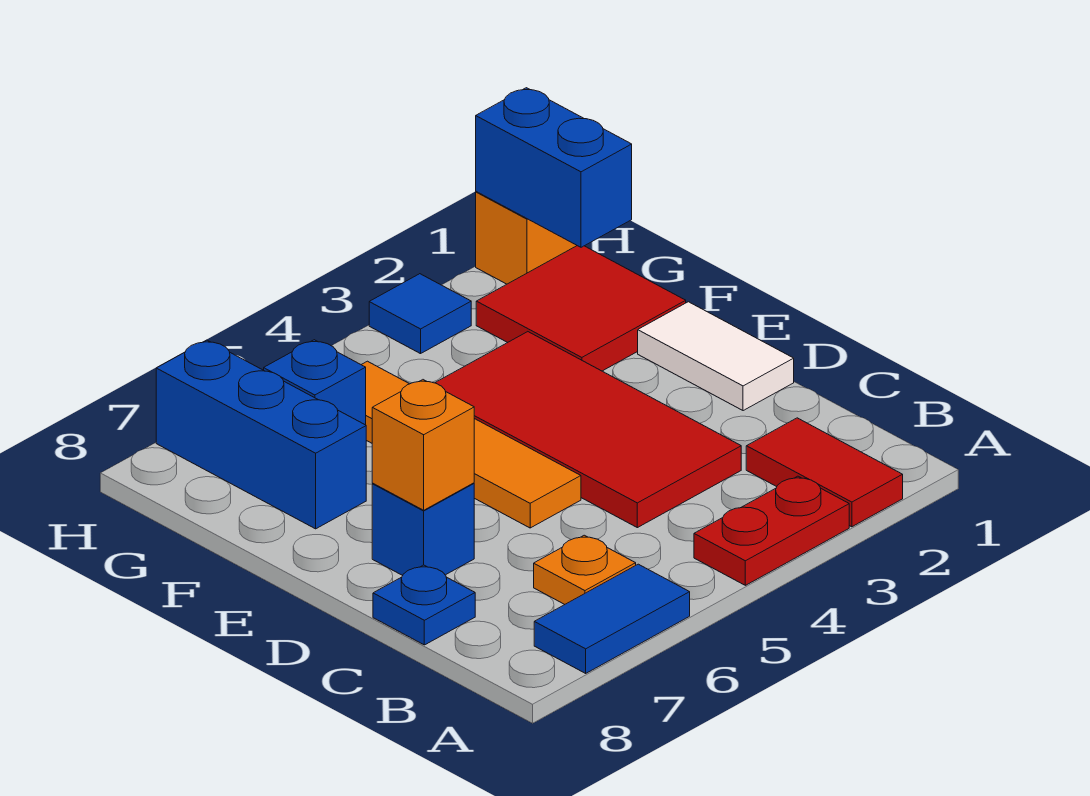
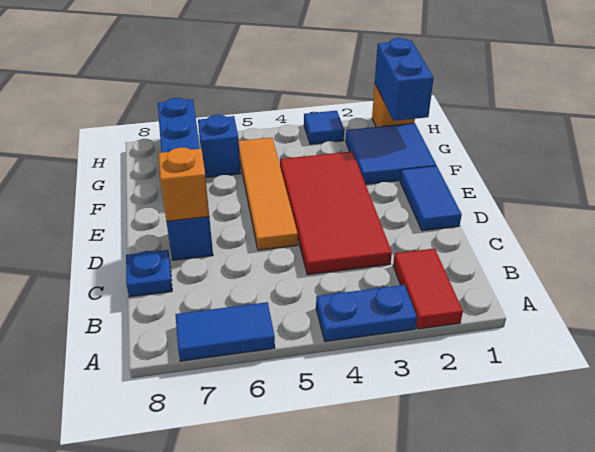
red plate A3:A4 level 1 -> blue plate A3:A4 level 1
orange plate B6 level 1 -> none
white tile D1:E1 level 1 -> blue tile D1:E1 level 1
red tile F1:G2 level 1 -> blue tile F1:G2 level 1

